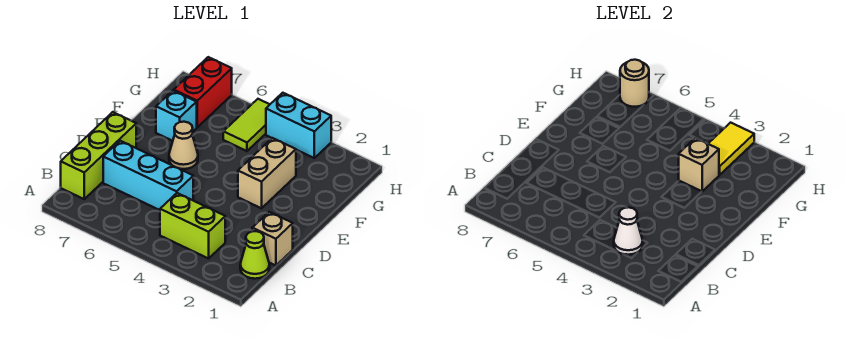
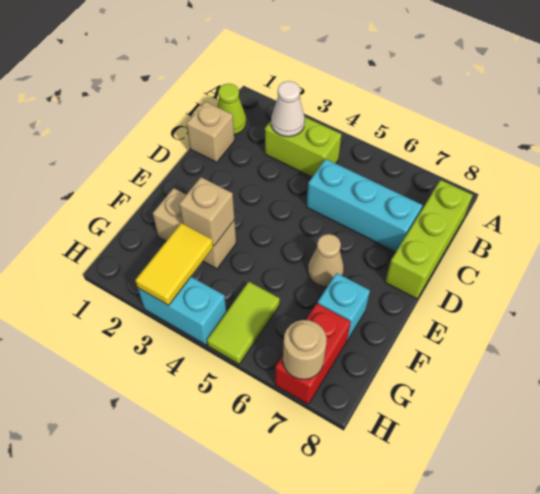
tan brick E3:F3 level 1 -> tan brick F2:F3 level 1

